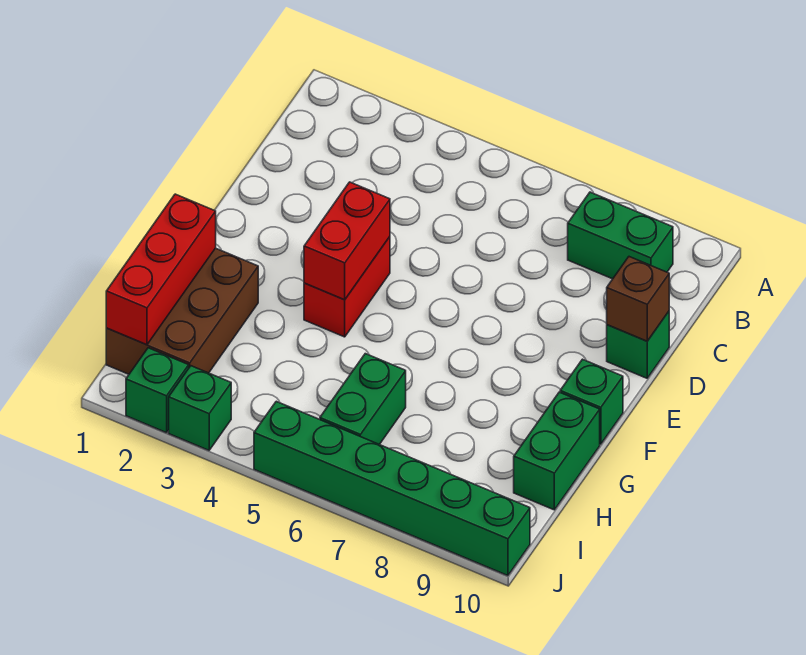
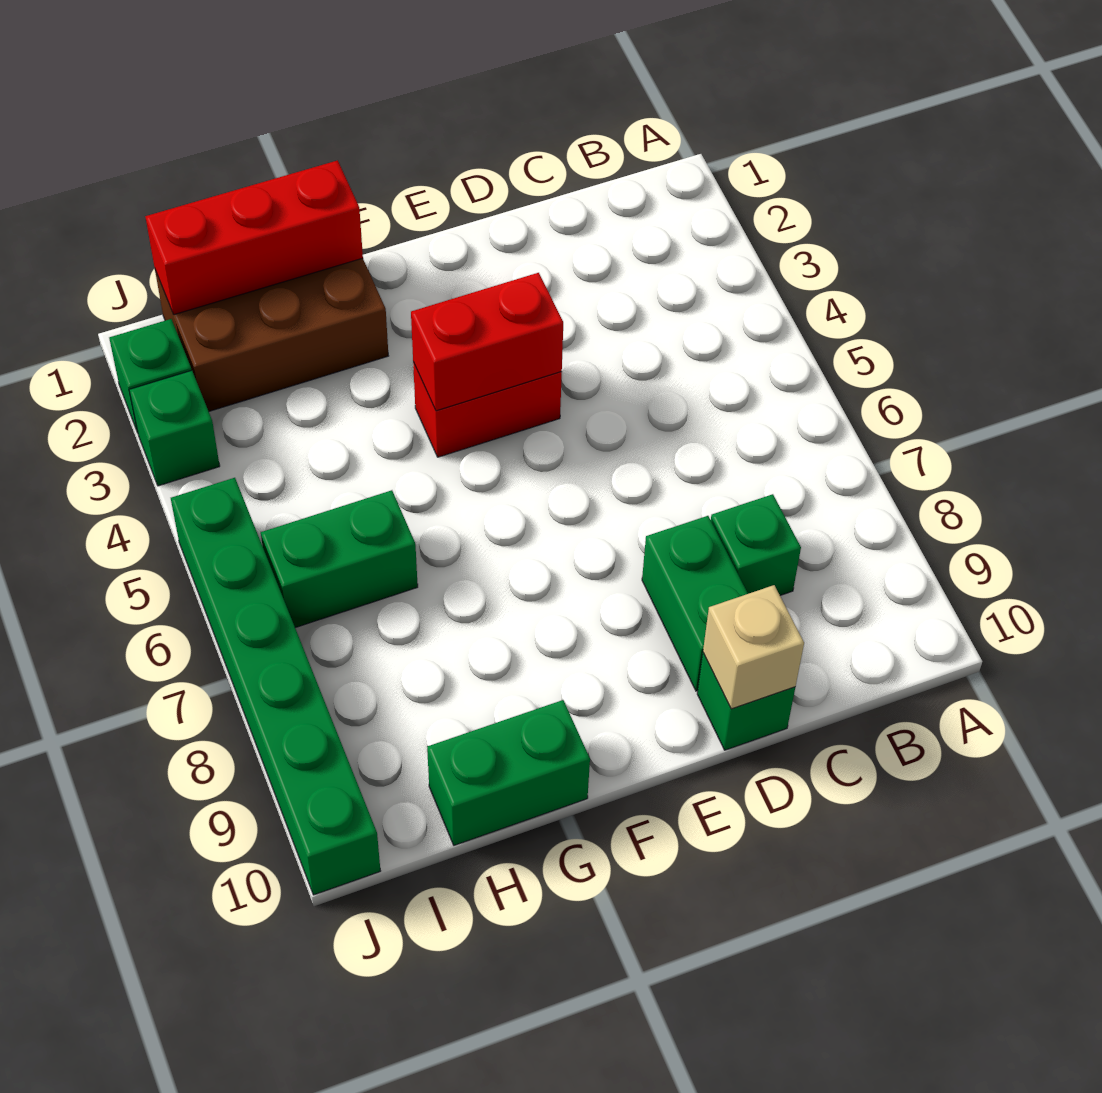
green brick B8:B9 level 1 -> green brick D8:D9 level 1
brown brick D10 level 2 -> tan brick D10 level 2
green brick F10 level 1 -> green brick C8 level 1

